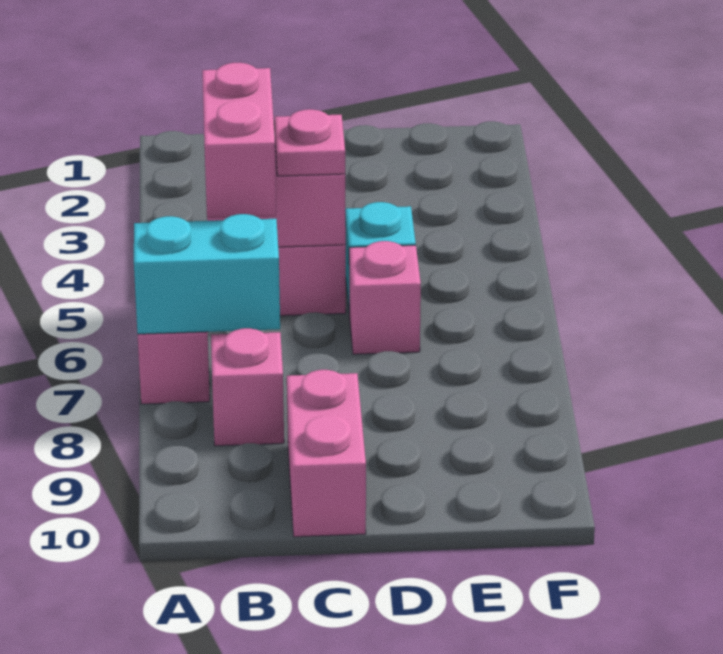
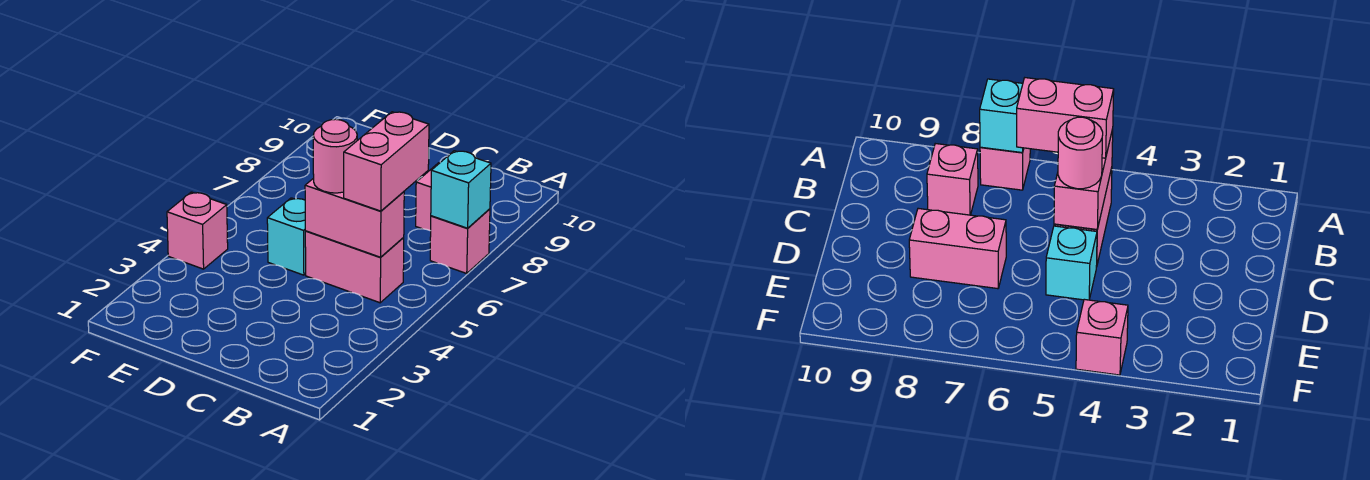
cyan brick A7:B7 level 2 -> cyan brick A7 level 2
pink plate C5 level 3 -> pink round brick C5 level 3
pink brick C9:C10 level 1 -> pink brick D7:D8 level 1
pink brick D6 level 1 -> pink brick F4 level 1

